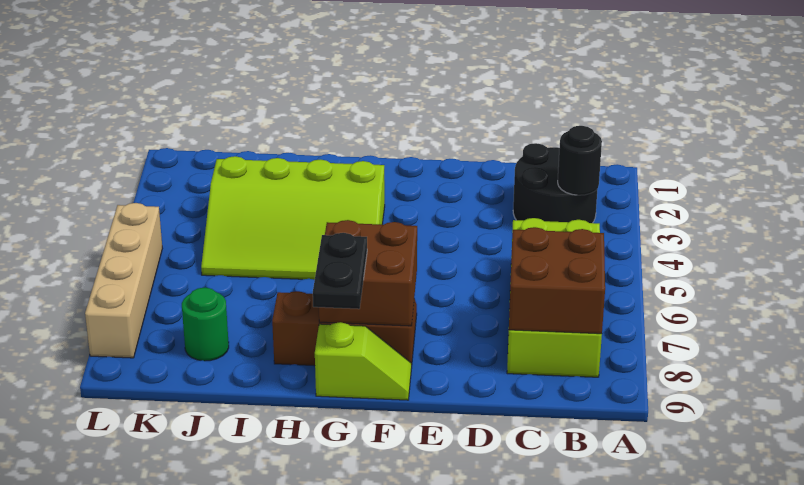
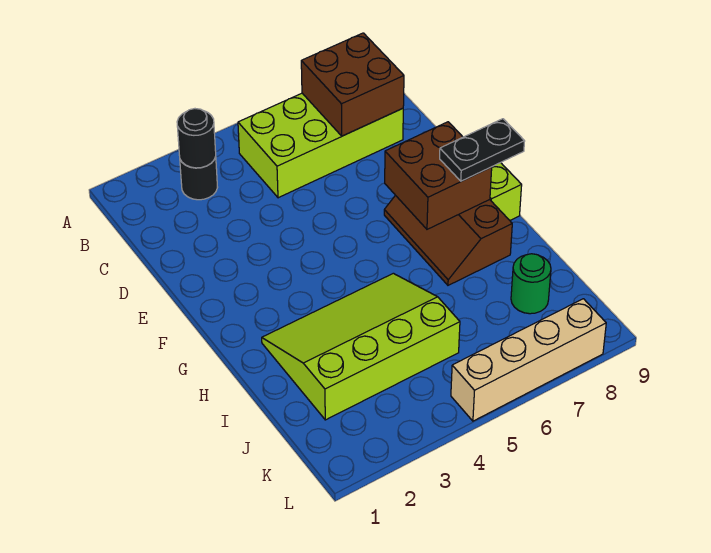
black round brick B2:C3 level 1 -> black round brick B3 level 1
lime slope G3:J5 level 1 top 3 -> lime slope H2:J5 level 1 top J

